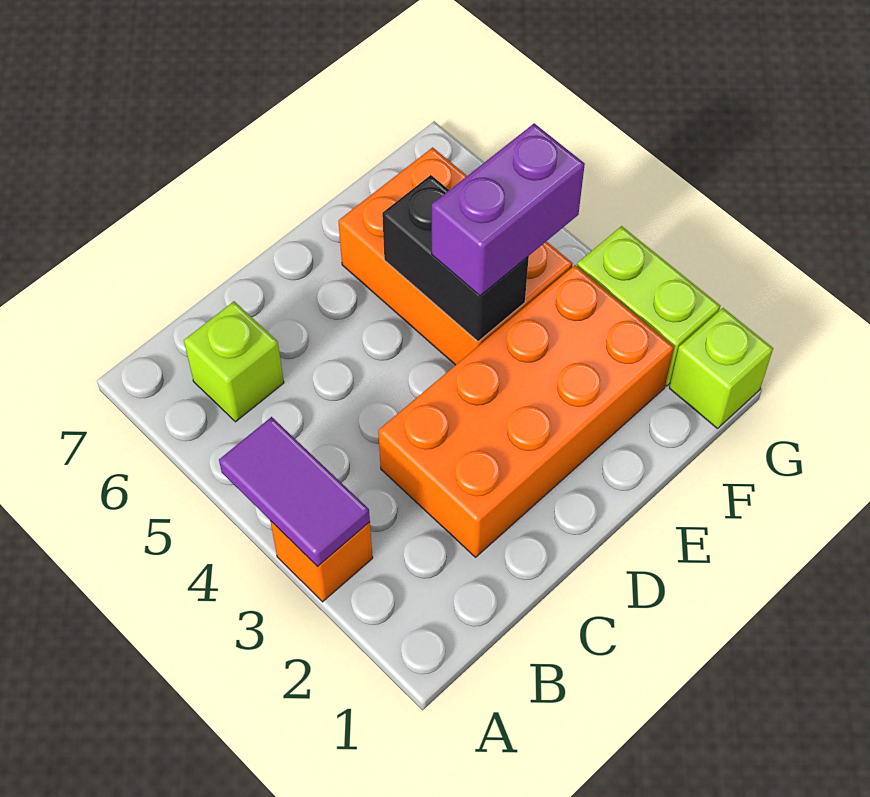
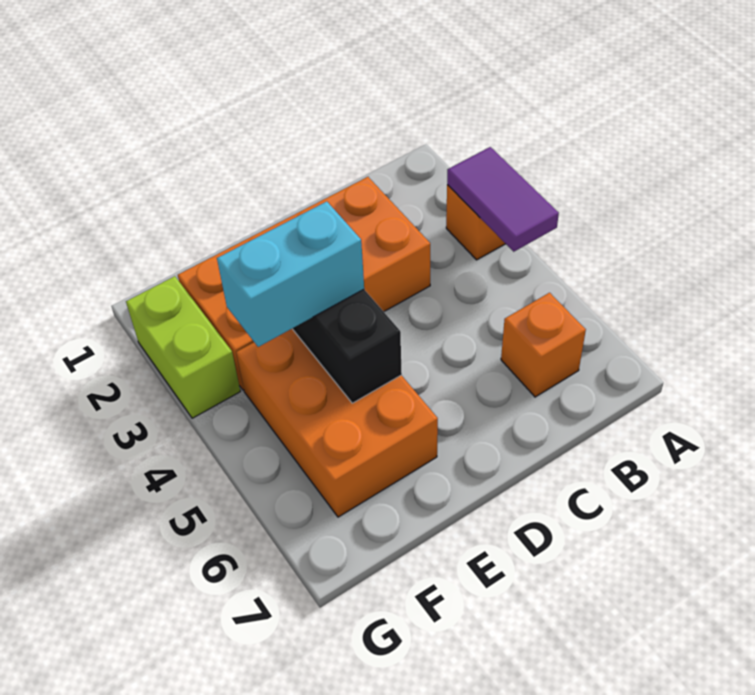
lime brick B6 level 1 -> orange brick B6 level 1
purple brick E4:F4 level 3 -> cyan brick E4:F4 level 3
lime brick G1 level 1 -> none

